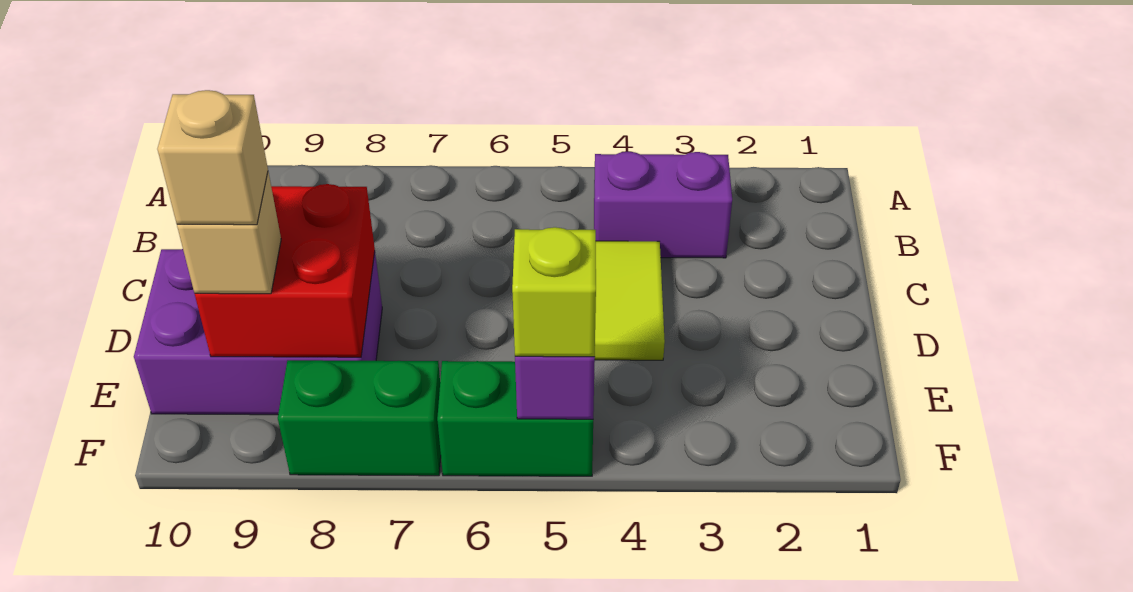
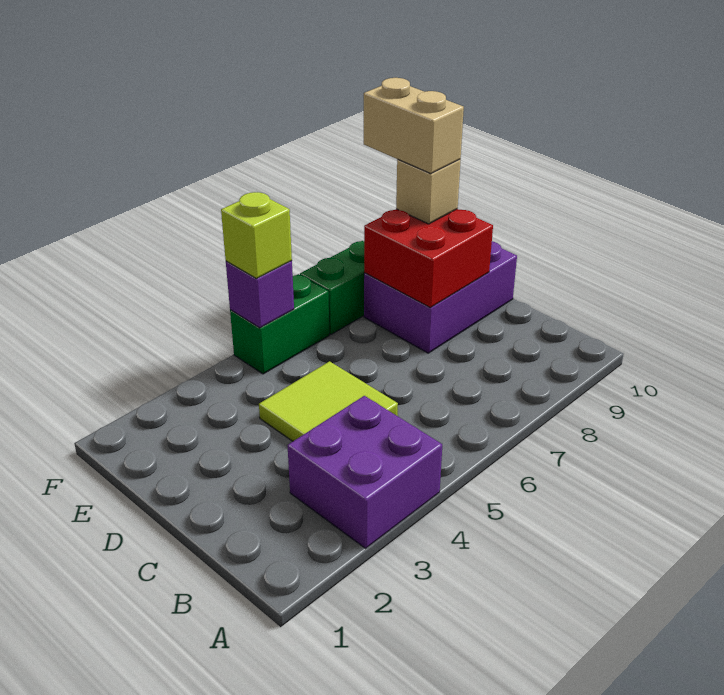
purple brick B3:B4 level 1 -> purple brick A3:B4 level 1
tan brick E9 level 4 -> tan brick E9:F9 level 4

